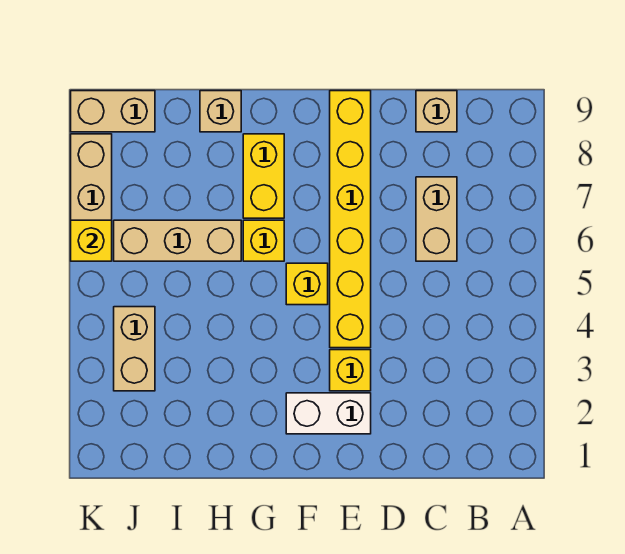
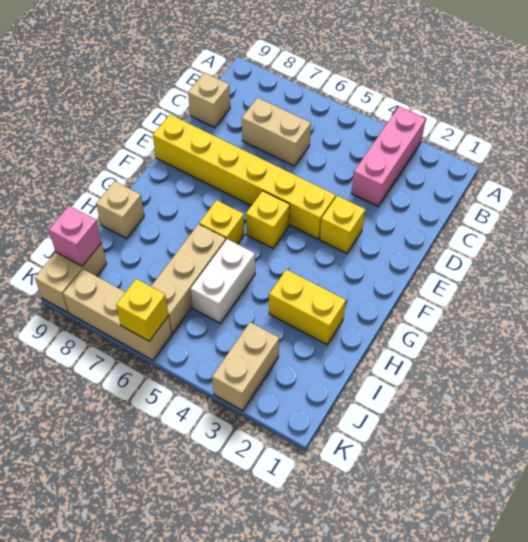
none -> pink brick A3:C3 level 1
white brick E2:F2 level 1 -> white brick H5:I5 level 1
yellow brick G7:G8 level 1 -> yellow brick H2:H3 level 1
tan brick J3:J4 level 1 -> tan brick J3:K3 level 1
none -> pink brick J9 level 2

